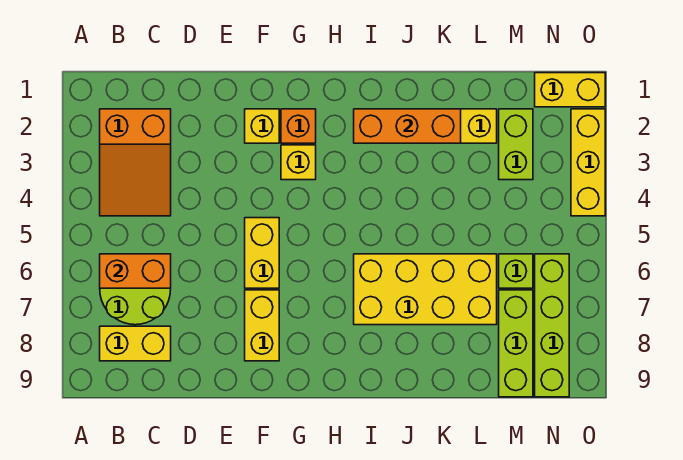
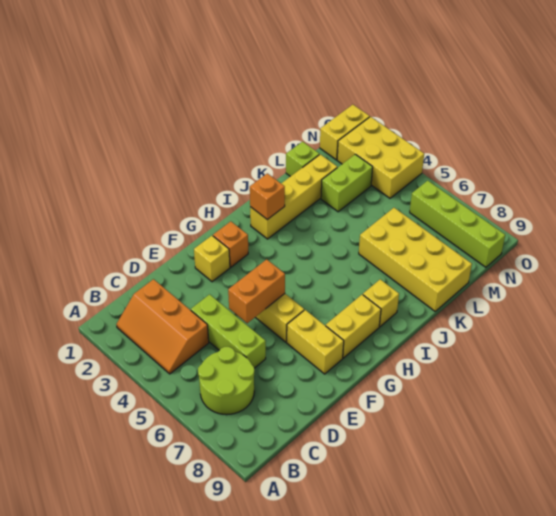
orange slope B2:C4 level 1 top 2 -> orange slope B2:C4 level 1 top C
orange brick B6:C6 level 2 -> orange brick E5:F5 level 2
yellow brick B8:C8 level 1 -> yellow brick G8:H8 level 1
yellow brick G3 level 1 -> yellow brick I8 level 1
orange brick I2:K2 level 2 -> orange brick I2 level 2
yellow brick I6:L7 level 1 -> yellow brick K6:L9 level 1
lime brick M2:M3 level 1 -> lime brick L3:M3 level 1
lime brick M6 level 1 -> lime brick L1 level 1
lime brick M7:M9 level 1 -> lime brick D4:D6 level 1
yellow brick O2:O4 level 1 -> yellow brick N2:O4 level 1

